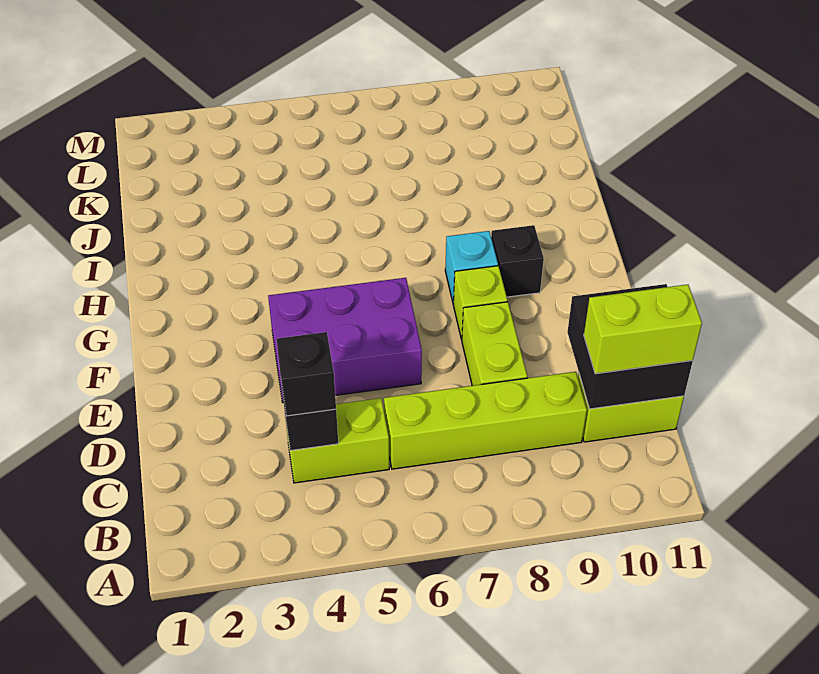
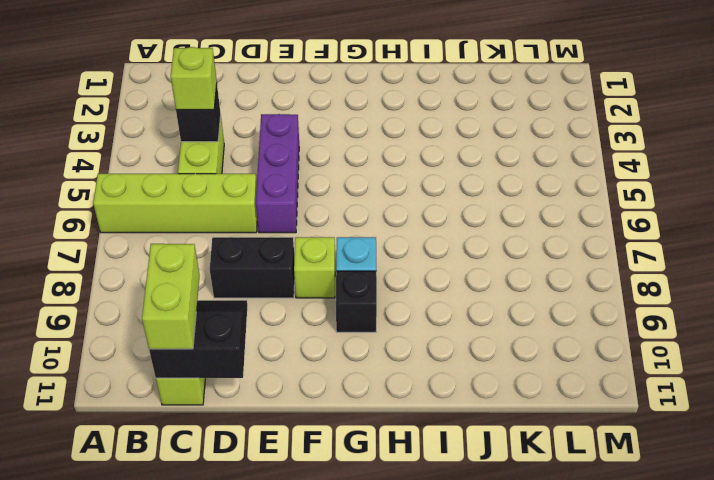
black brick C4 level 3 -> lime brick C4 level 3
lime brick C6:C9 level 1 -> lime brick A6:D6 level 1
black brick C10:D11 level 2 -> black slope C10:D11 level 2 top 11
lime brick D8:E8 level 1 -> black brick D8:E8 level 1
purple brick E4:F6 level 1 -> purple brick E4:E6 level 1

